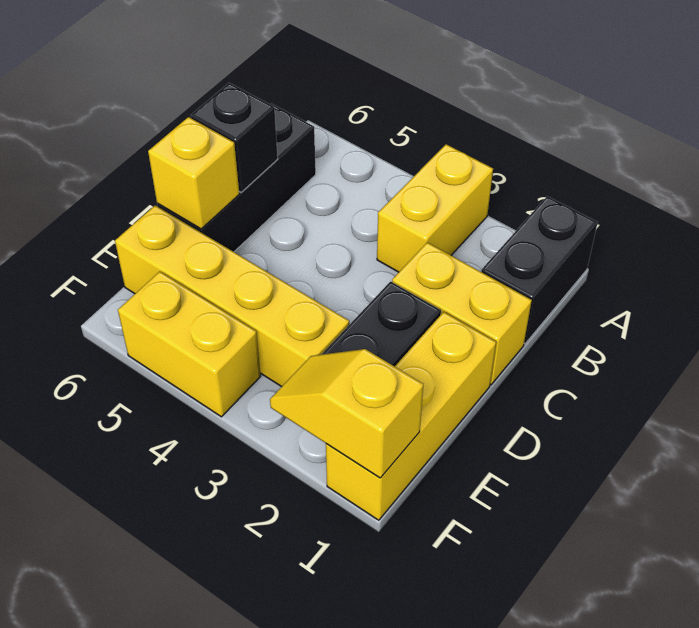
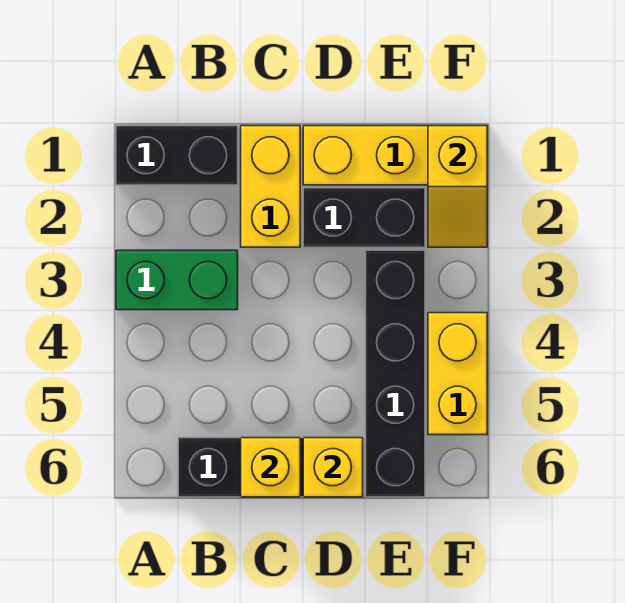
yellow brick A3:B3 level 1 -> green brick A3:B3 level 1
black brick C6 level 2 -> yellow brick C6 level 2
yellow brick E3:E6 level 1 -> black brick E3:E6 level 1

